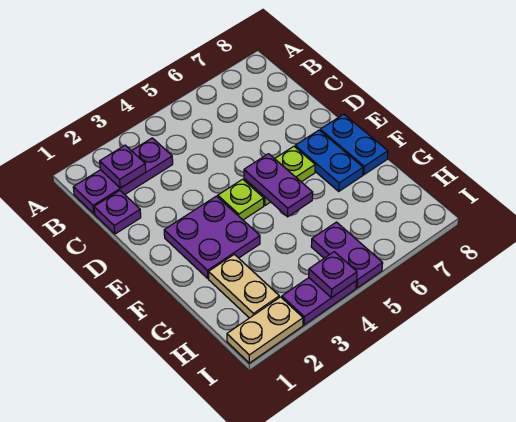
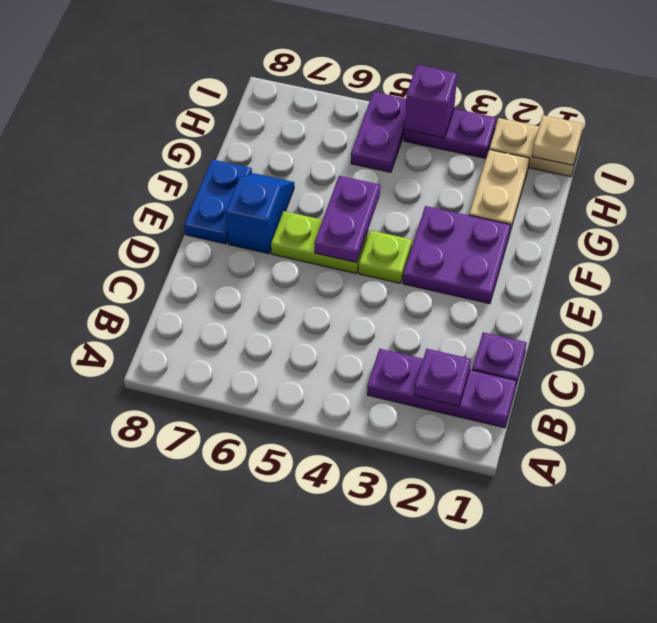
blue plate E7:F7 level 1 -> blue slope E7:F7 level 1 top E
none -> tan plate I1 level 2
purple plate I4 level 2 -> purple brick I4 level 2

